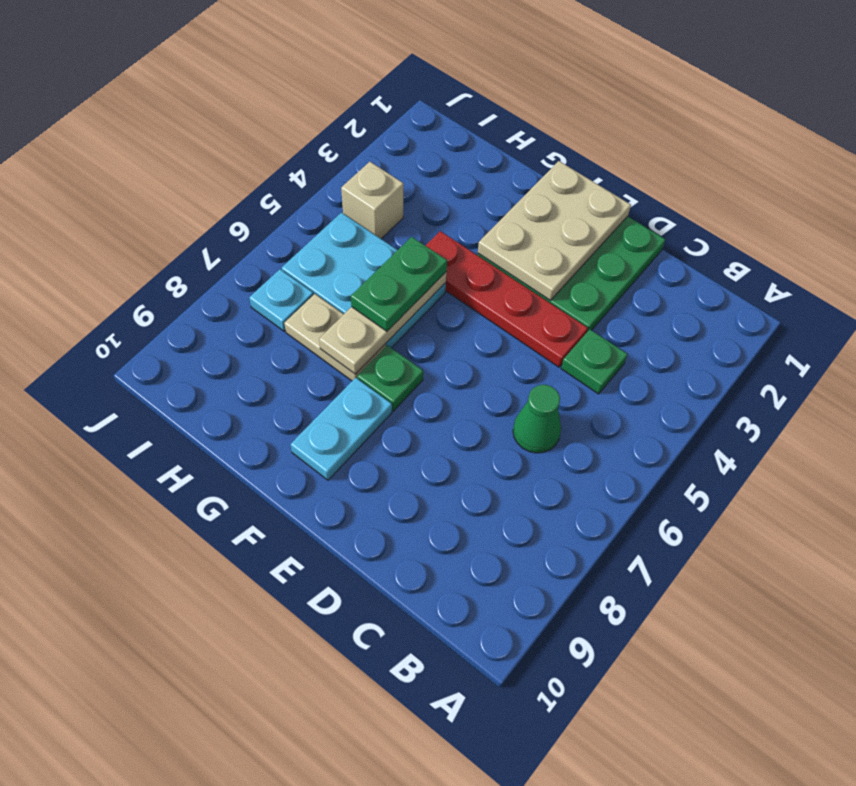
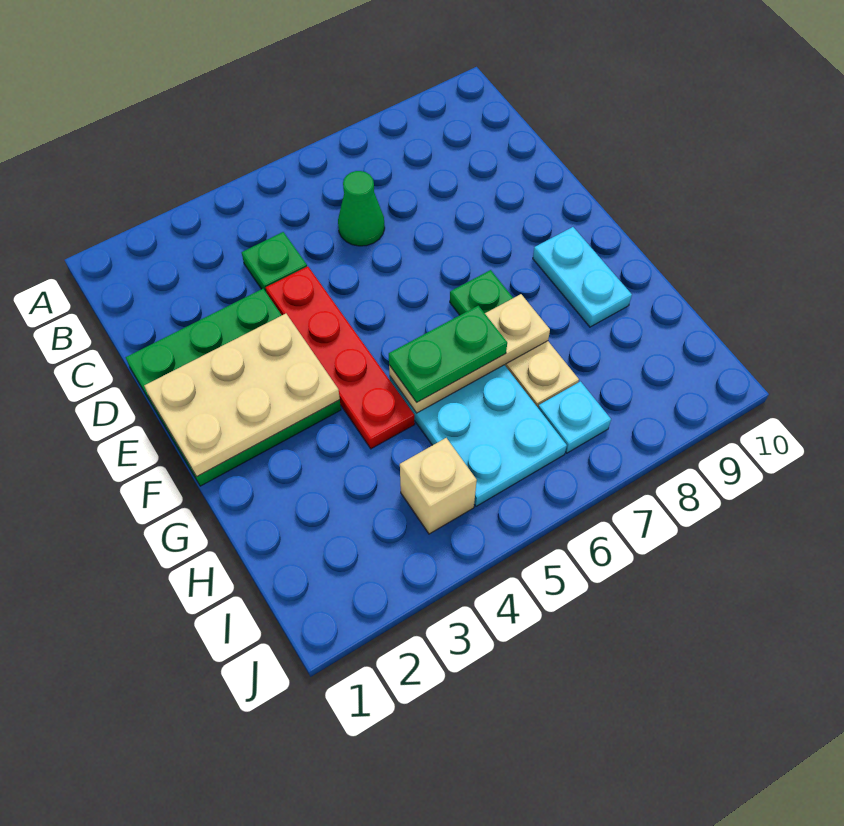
cyan plate F8:F9 level 1 -> cyan plate F9:G9 level 1

